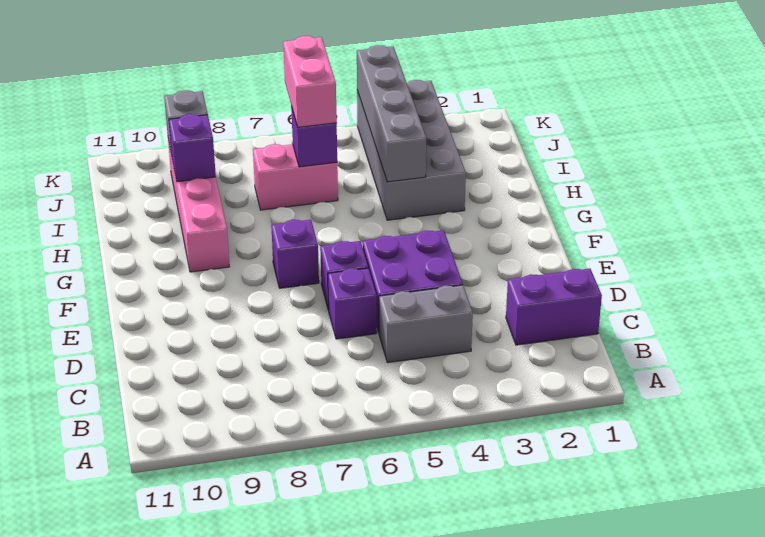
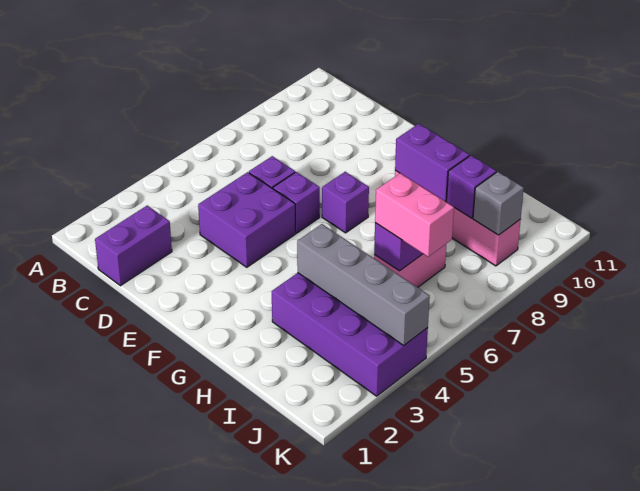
grey brick C4:C5 level 1 -> none
none -> purple brick G9:H9 level 2
grey brick H3:K4 level 1 -> purple brick H3:K4 level 1

